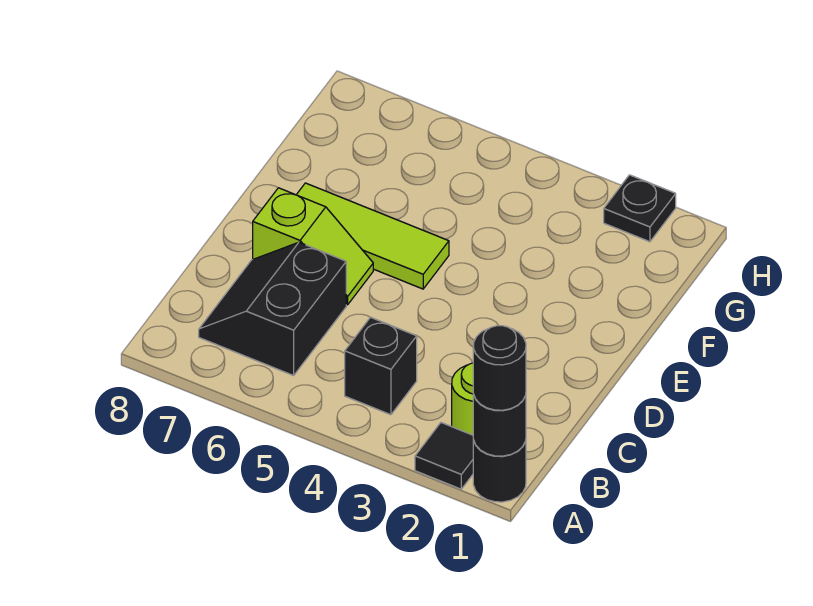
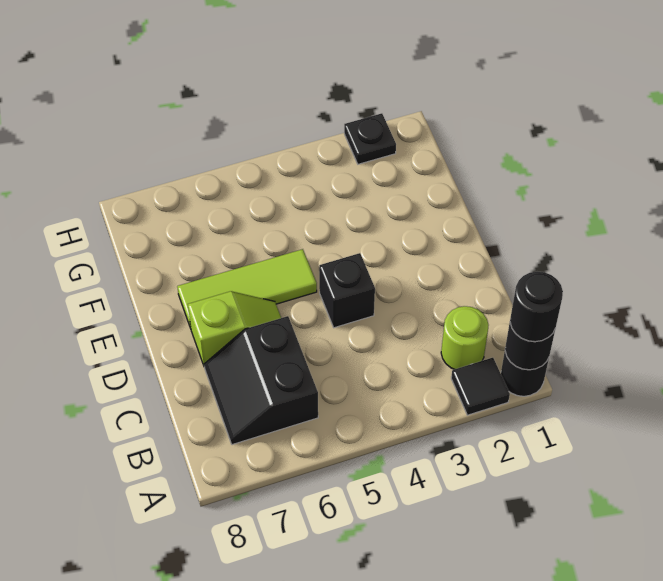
black brick B4 level 1 -> black brick D4 level 1

